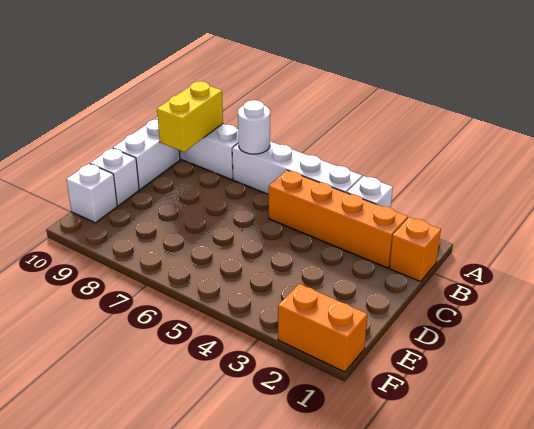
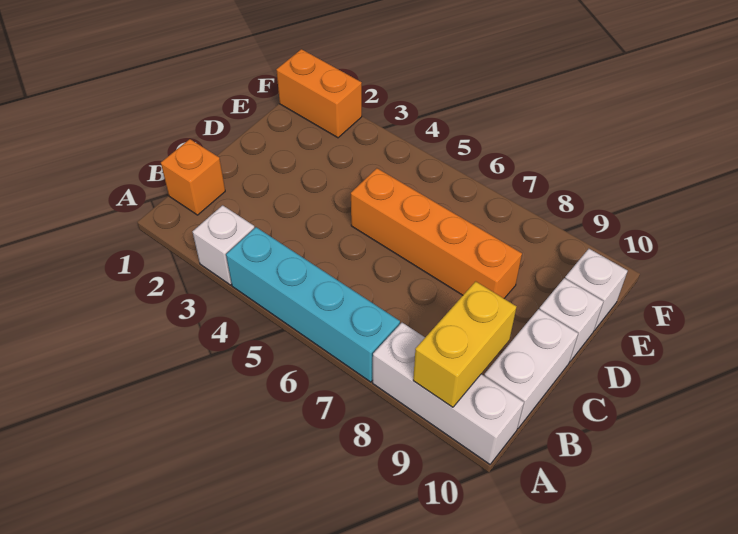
white brick A4:A7 level 1 -> cyan brick A4:A7 level 1
white round brick A7 level 2 -> none
orange brick B2:B5 level 1 -> orange brick D5:D8 level 1

